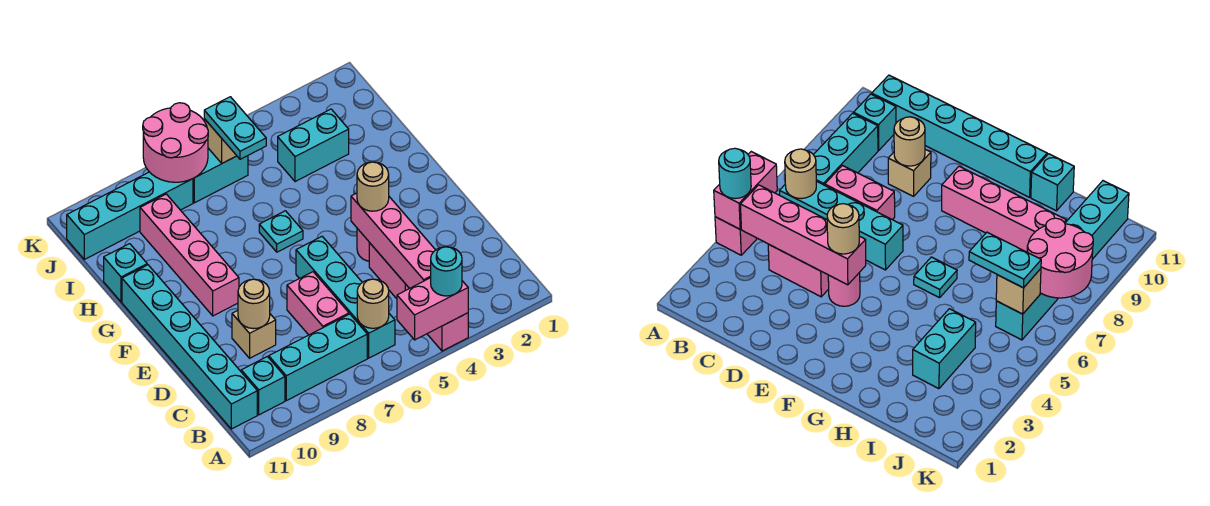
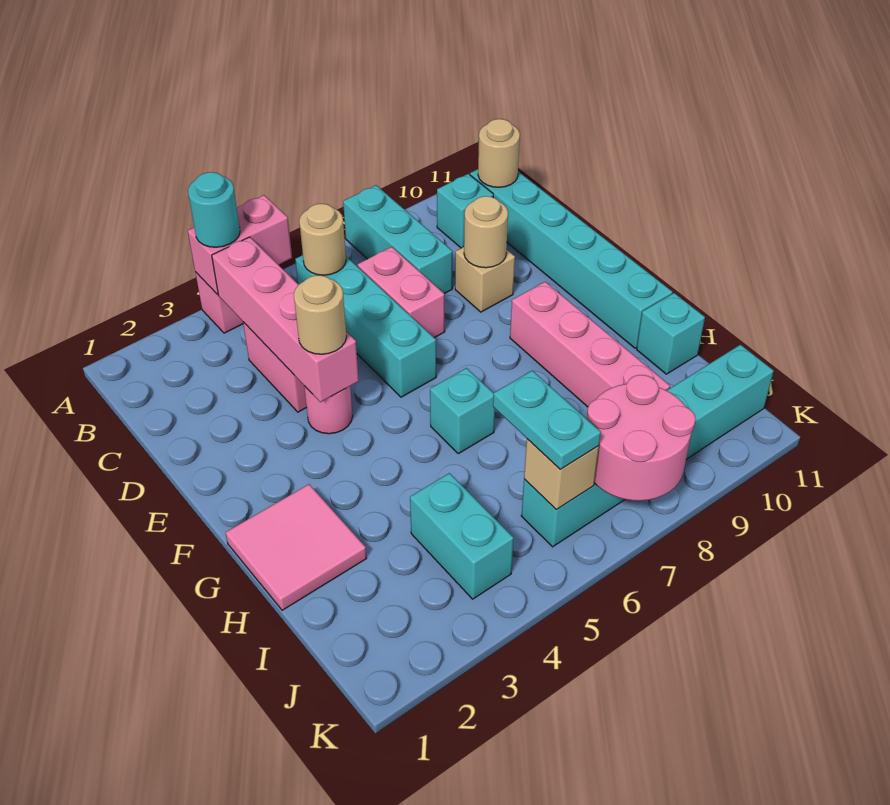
cyan brick B7:B9 level 1 -> cyan brick A8:C8 level 1
none -> tan round brick B11 level 2
none -> pink tile G1:H2 level 1
cyan plate G6 level 1 -> cyan brick G6 level 1
cyan brick I3:I4 level 1 -> cyan brick I4:J4 level 1

